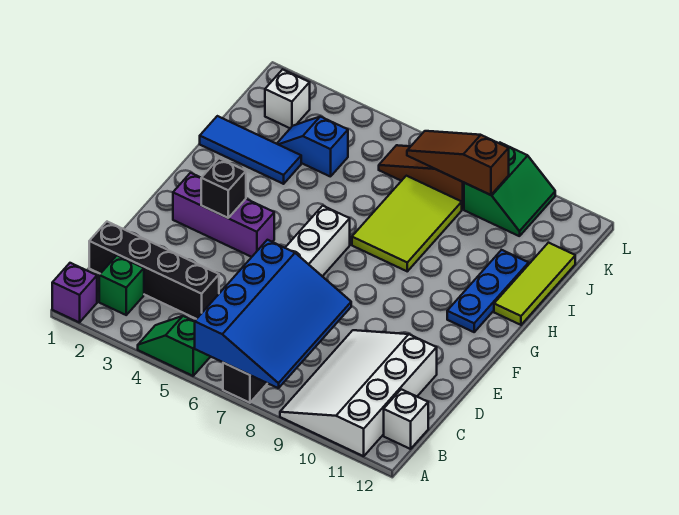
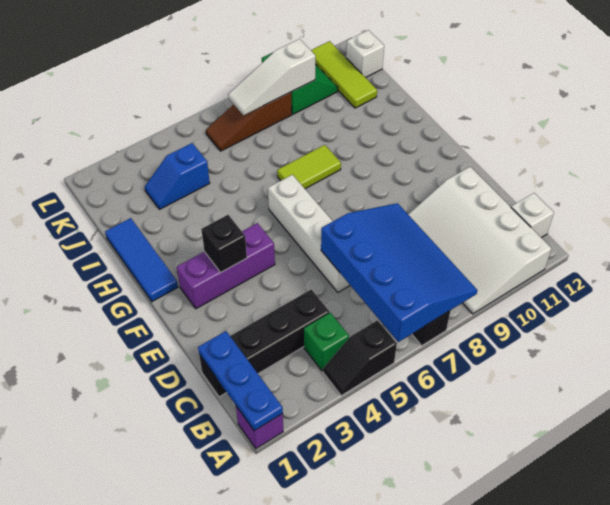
green slope A4:A5 level 1 top 5 -> black slope A4:A5 level 1 top 5
green brick B2 level 1 -> green brick B4 level 1
blue plate G11:I11 level 1 -> blue plate A1:C1 level 2
lime tile H7:J8 level 1 -> lime tile H7:H8 level 1
lime tile H12:J12 level 1 -> lime tile J11:L11 level 1
blue tile I1:I3 level 1 -> blue tile G1:I1 level 1
white brick K2 level 1 -> white brick K12 level 1
brown slope K7:K9 level 2 top 9 -> white slope K7:K9 level 2 top 9

